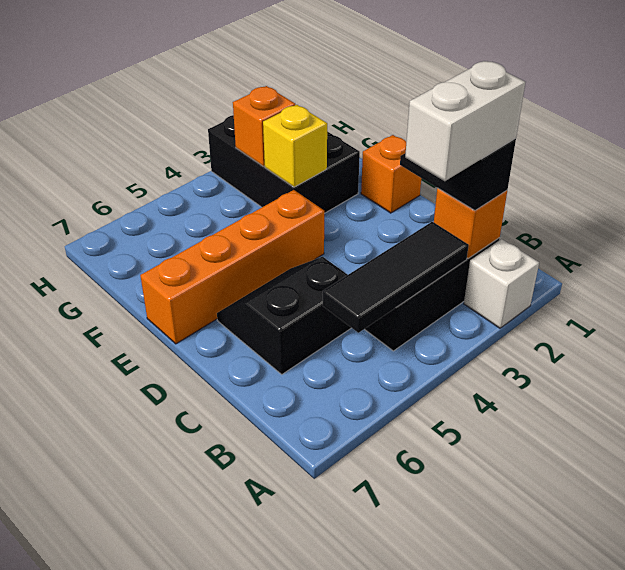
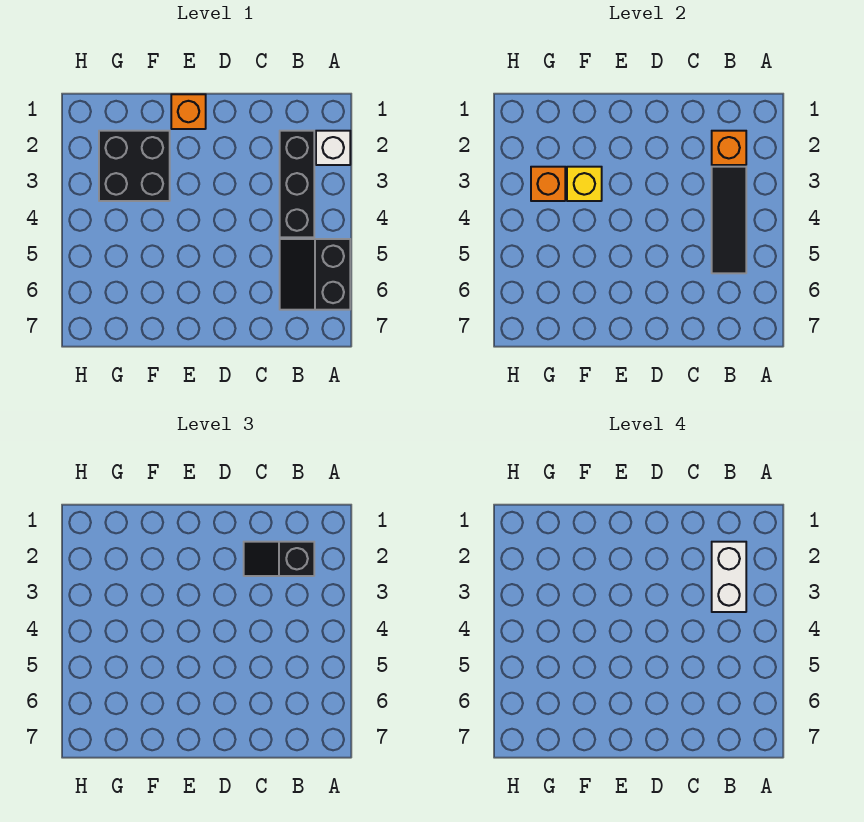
black slope C5:D6 level 1 top C -> black slope A5:B6 level 1 top A
orange brick E4:E7 level 1 -> none
black brick F2:H3 level 1 -> black brick F2:G3 level 1

